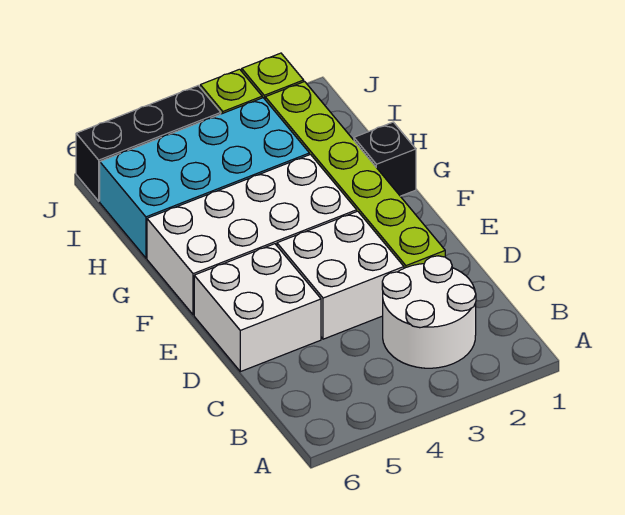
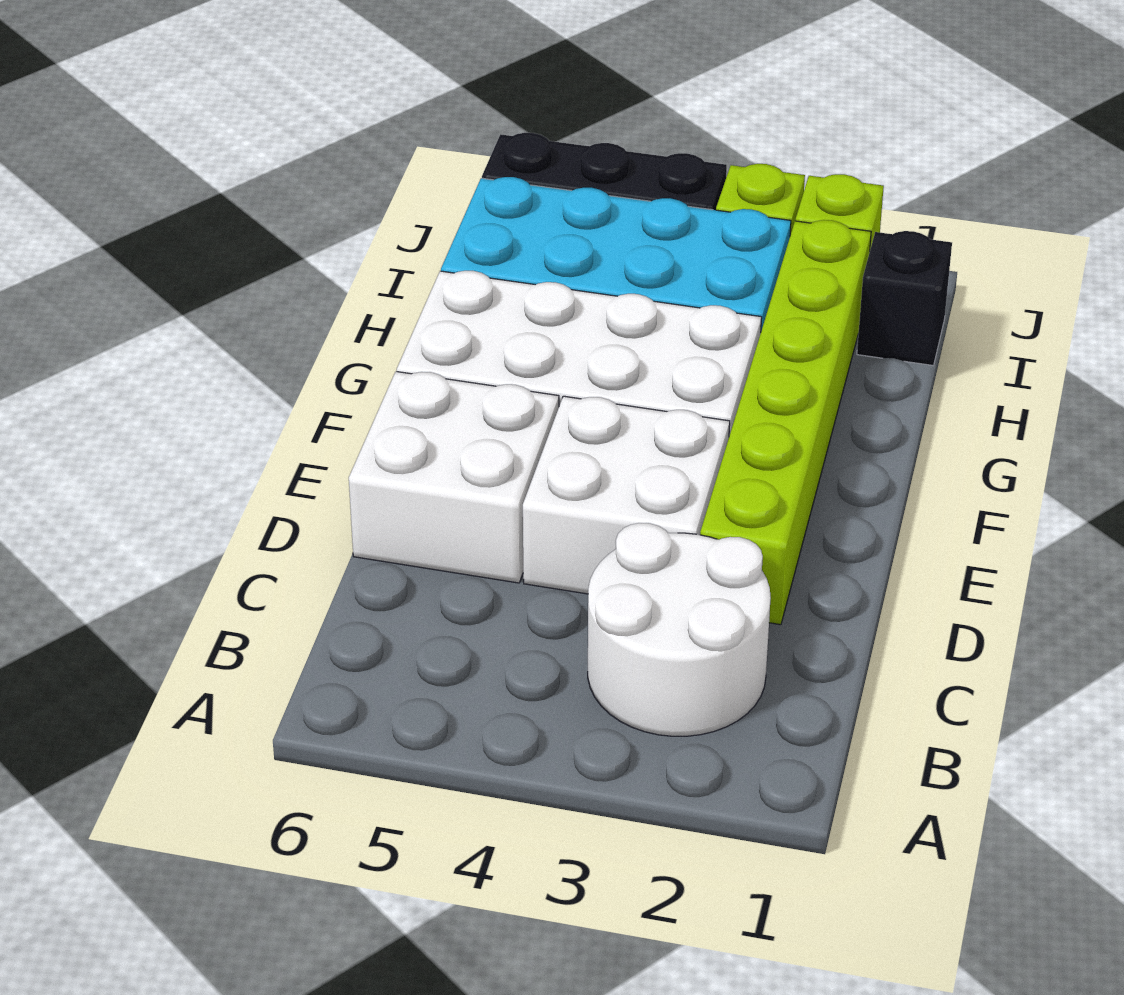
black brick G1 level 1 -> black brick I1 level 1

